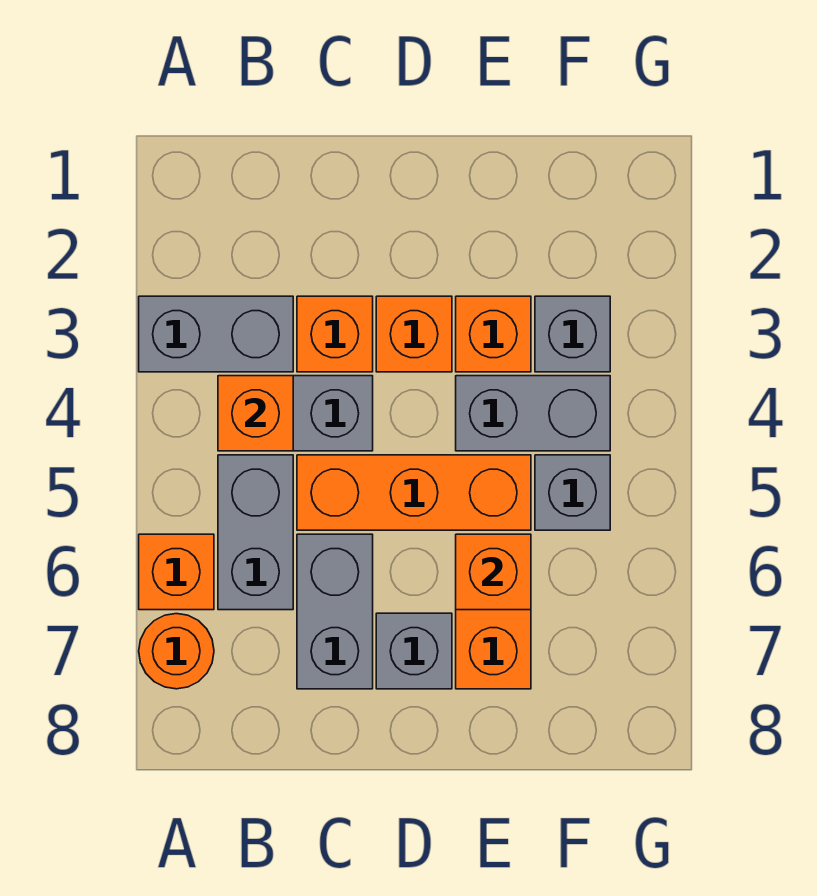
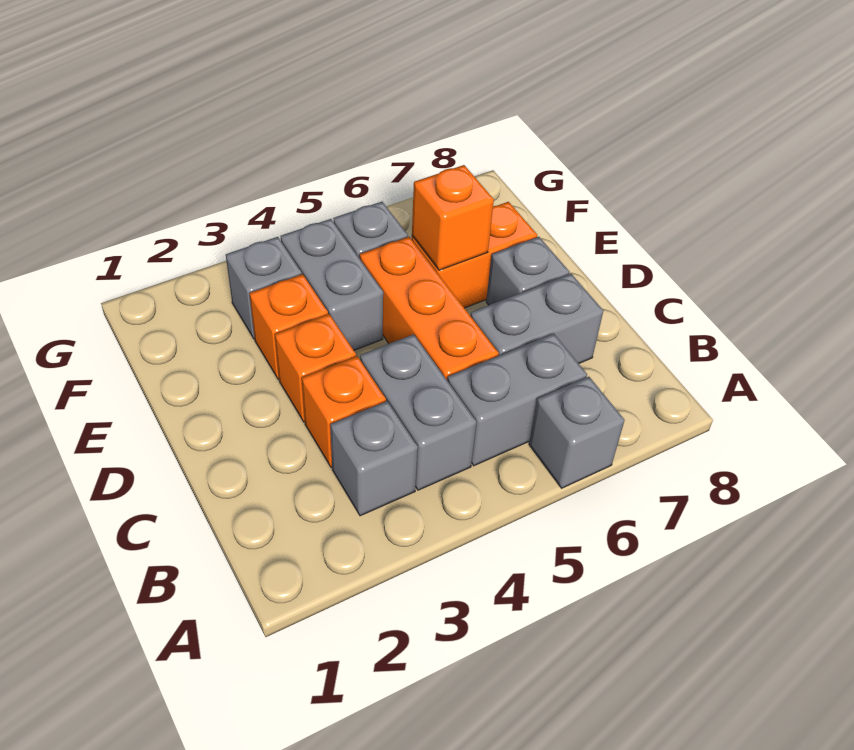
grey brick A3:B3 level 1 -> grey brick B3 level 1
orange brick A6 level 1 -> grey brick A6 level 1
orange round brick A7 level 1 -> none
orange brick B4 level 2 -> none

